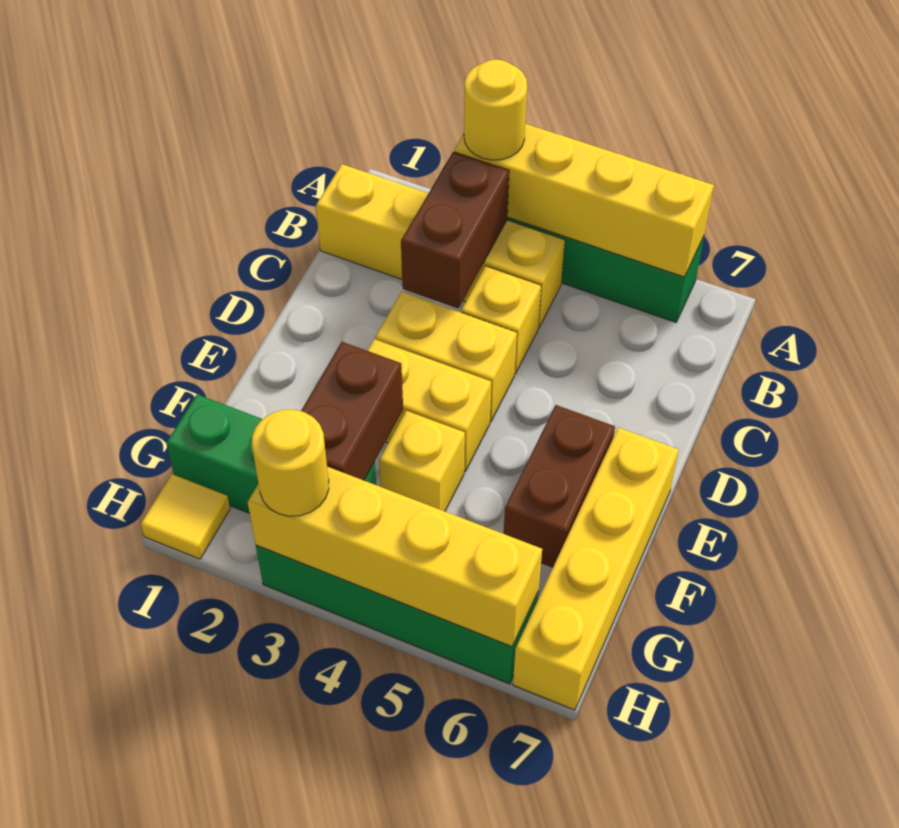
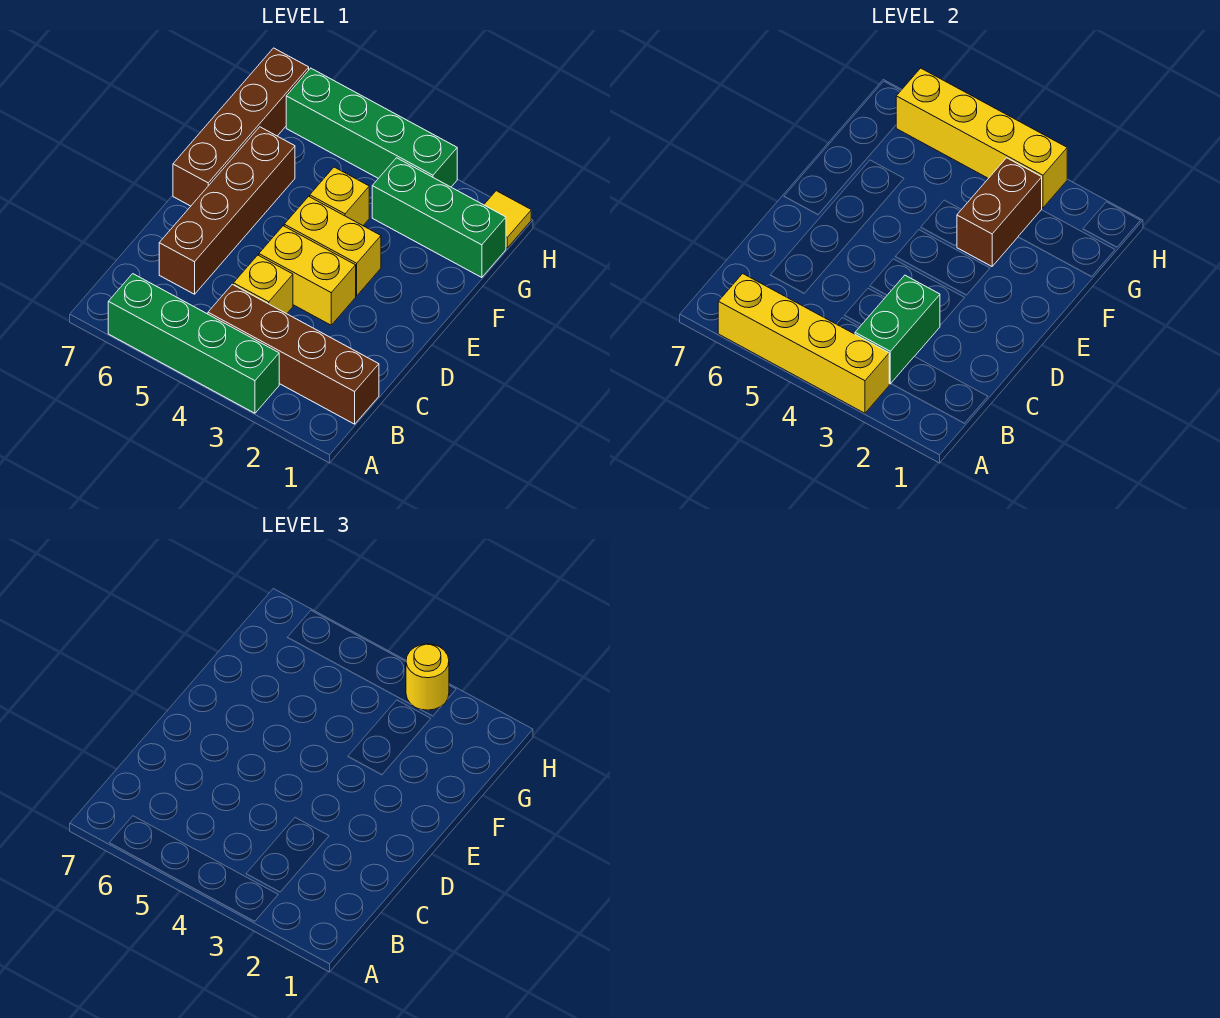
yellow round brick A3 level 3 -> none
yellow brick B1:B4 level 1 -> brown brick B1:B4 level 1
brown brick B3:C3 level 2 -> green brick B3:C3 level 2
brown brick E6:F6 level 1 -> brown brick C6:F6 level 1
yellow brick E7:H7 level 1 -> brown brick E7:H7 level 1

